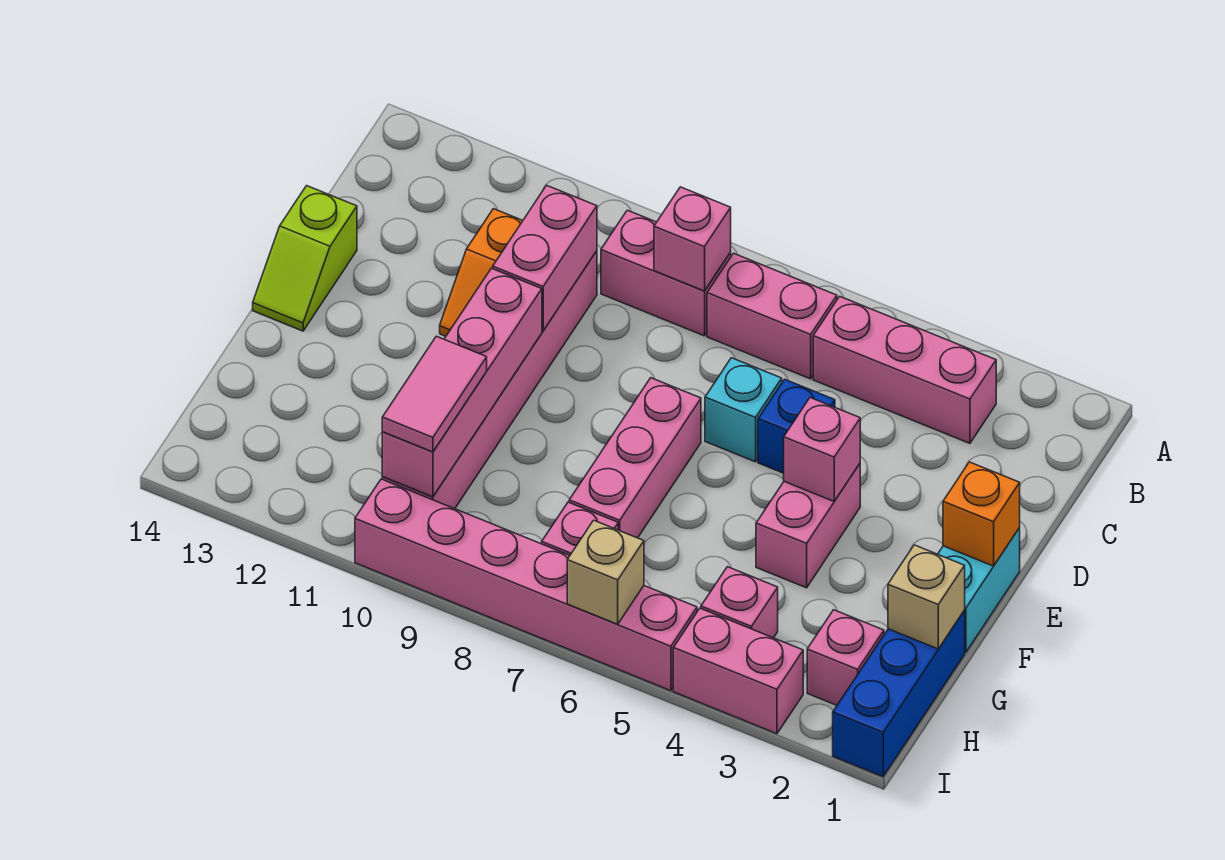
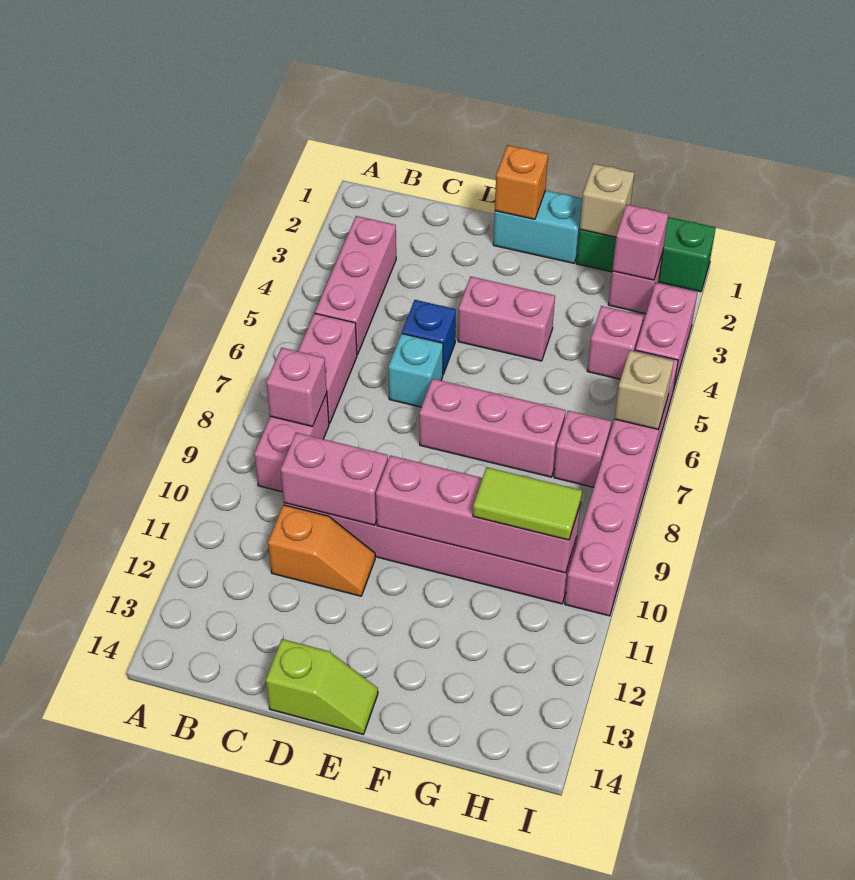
pink brick E4 level 2 -> pink brick H2 level 2
blue brick G1:I1 level 1 -> green brick G1:I1 level 1
pink tile G10:H10 level 3 -> lime tile G10:H10 level 3

